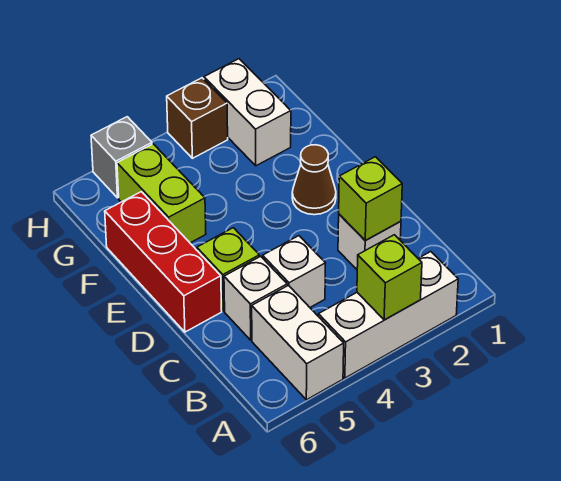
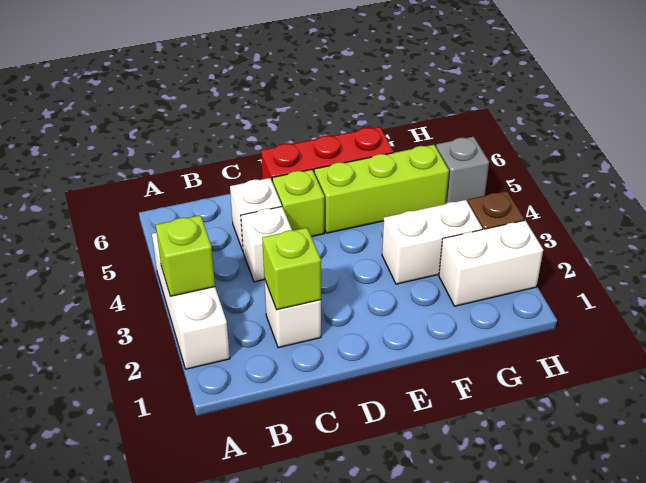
white brick A5:B5 level 1 -> white brick F3:G3 level 1
brown cone E2 level 1 -> none
lime brick F5:G5 level 1 -> lime brick E5:G5 level 1

